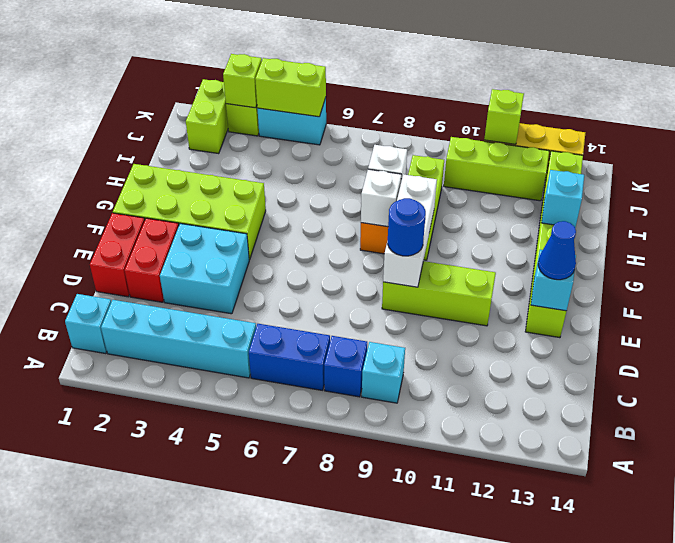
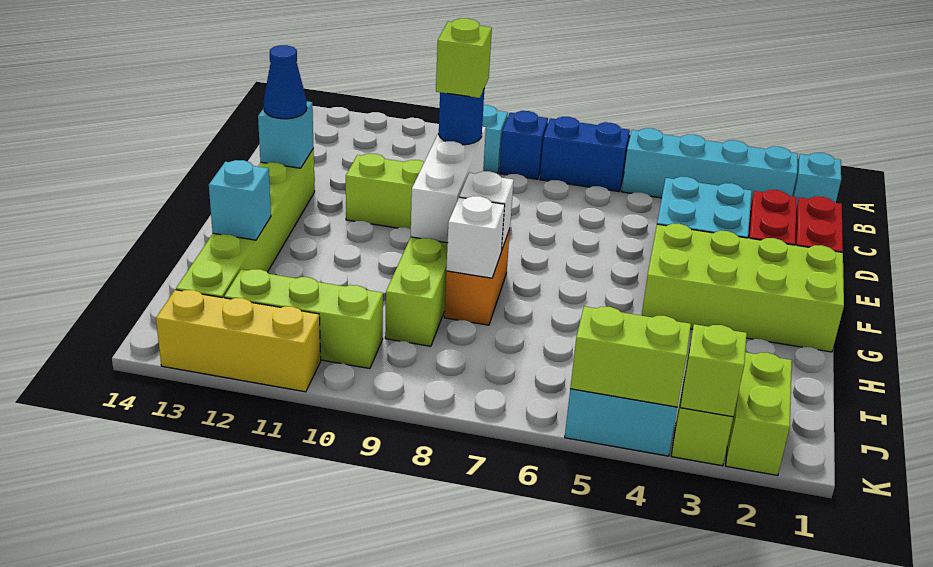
lime brick K11 level 2 -> lime brick E9 level 4

